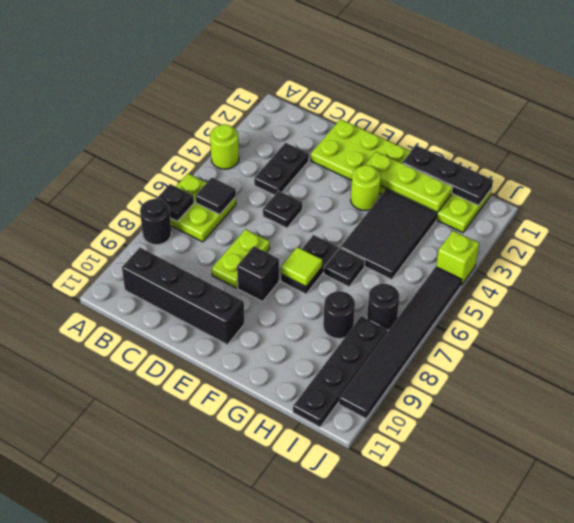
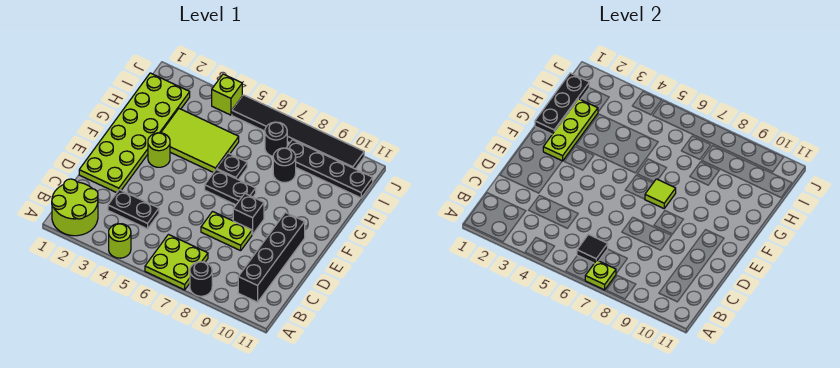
none -> lime round brick A1:B2 level 1
black plate A7 level 2 -> lime plate A7 level 2
black plate D5 level 1 -> none
black tile G3:H5 level 1 -> lime tile G3:H5 level 1

